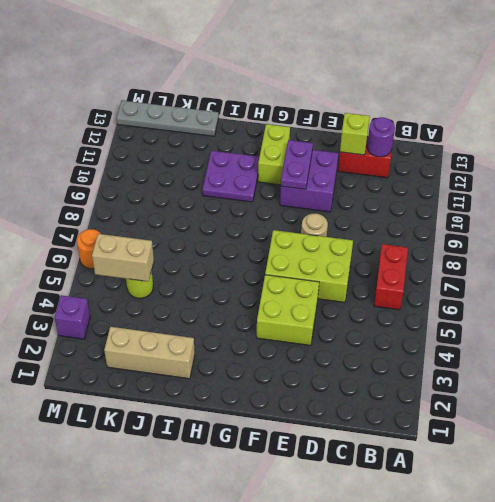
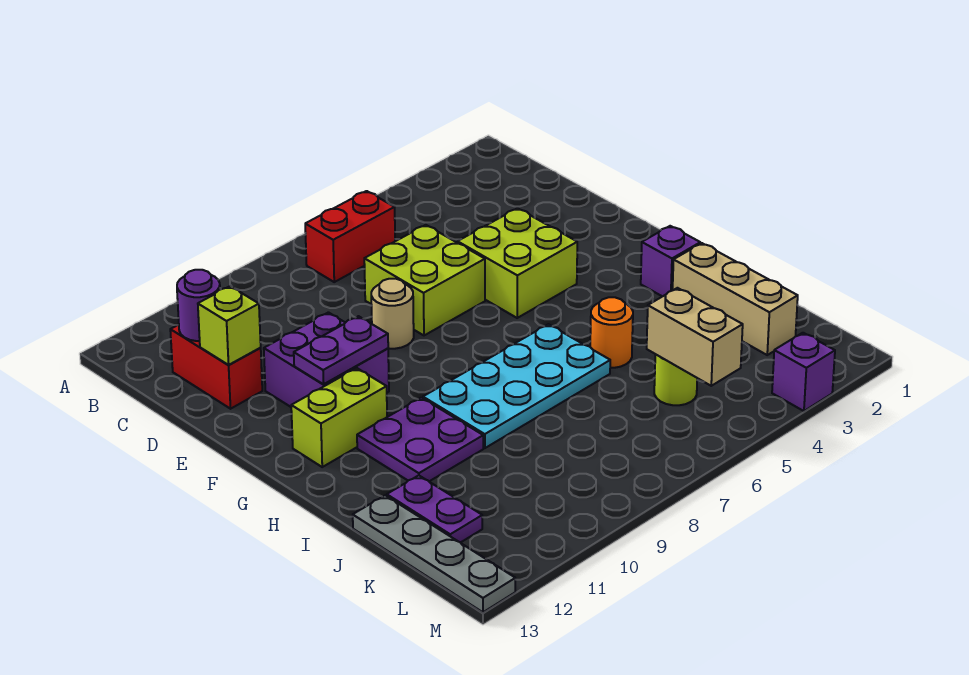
lime brick D6:F7 level 1 -> lime brick D6:E7 level 1
none -> purple brick H2 level 1
none -> cyan plate H6:I9 level 1
none -> purple plate J12:K12 level 1
orange round brick M6 level 1 -> orange round brick I5 level 1

